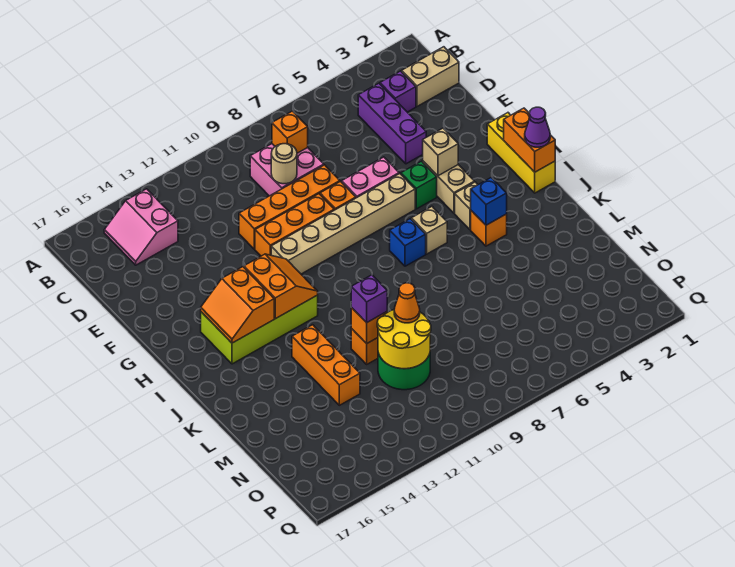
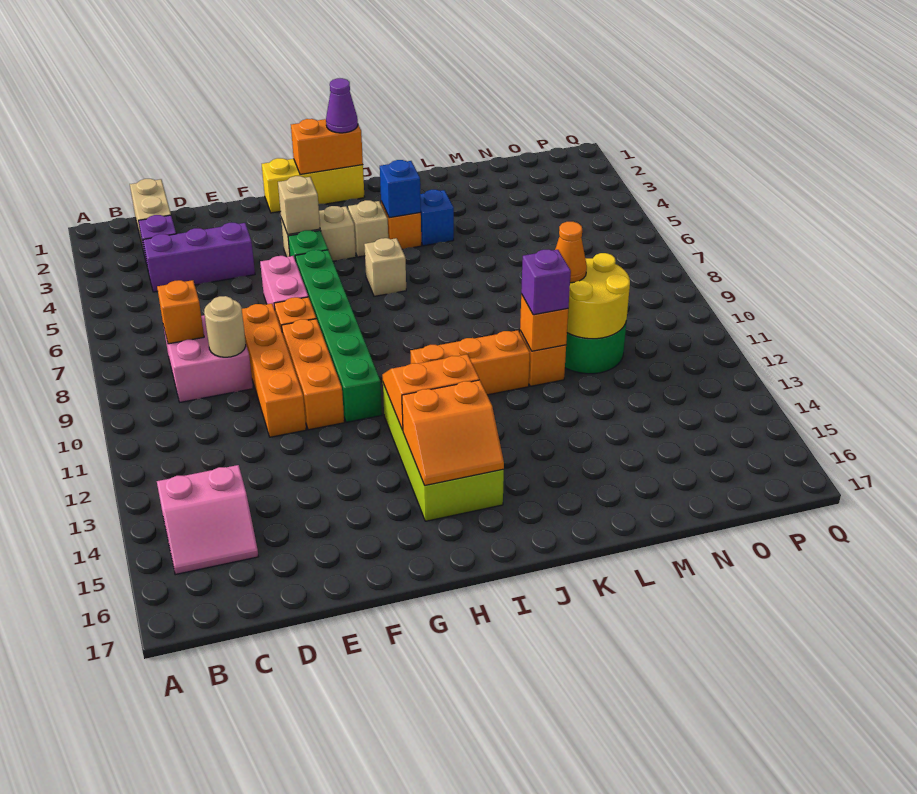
tan brick G6:G11 level 1 -> green brick G6:G11 level 1
blue brick I7 level 1 -> blue brick K4 level 1
orange brick K13:M13 level 1 -> orange brick I11:K11 level 1

